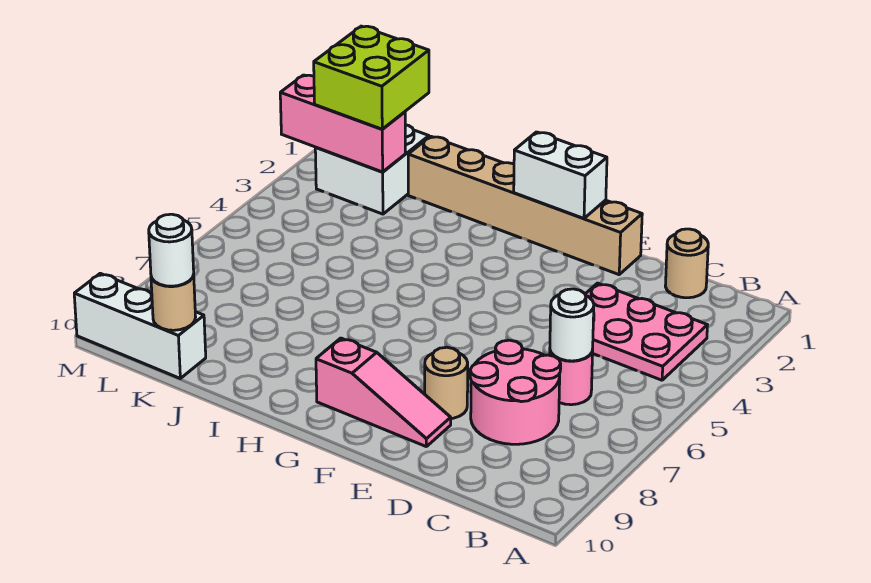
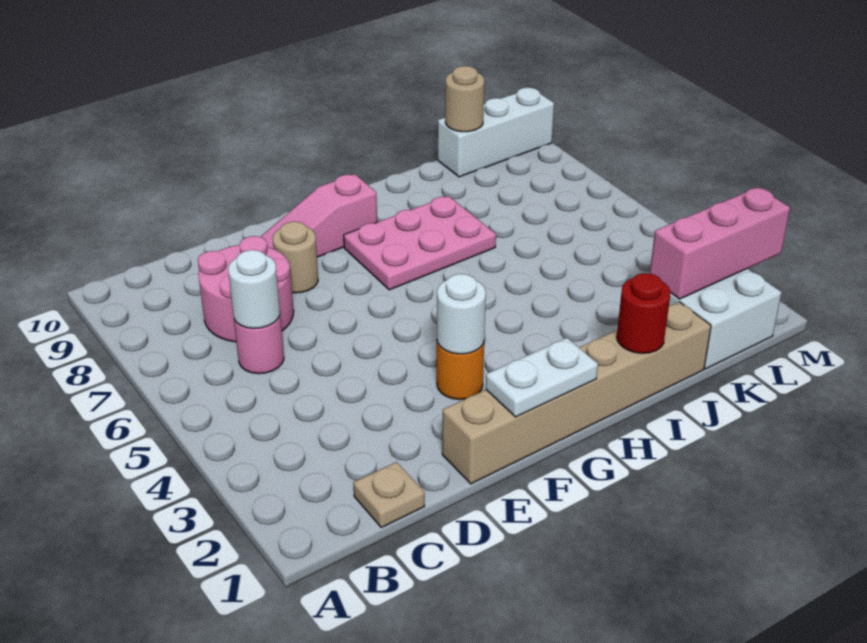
pink plate B3:D4 level 1 -> pink plate G7:I8 level 1
tan round brick C1 level 1 -> tan plate C1 level 1
white brick F1:G1 level 2 -> white plate F1:G1 level 2
none -> orange round brick F3 level 1
none -> red round brick I1 level 2
lime brick K1:L2 level 3 -> none
white round brick K10 level 3 -> white round brick F3 level 2

